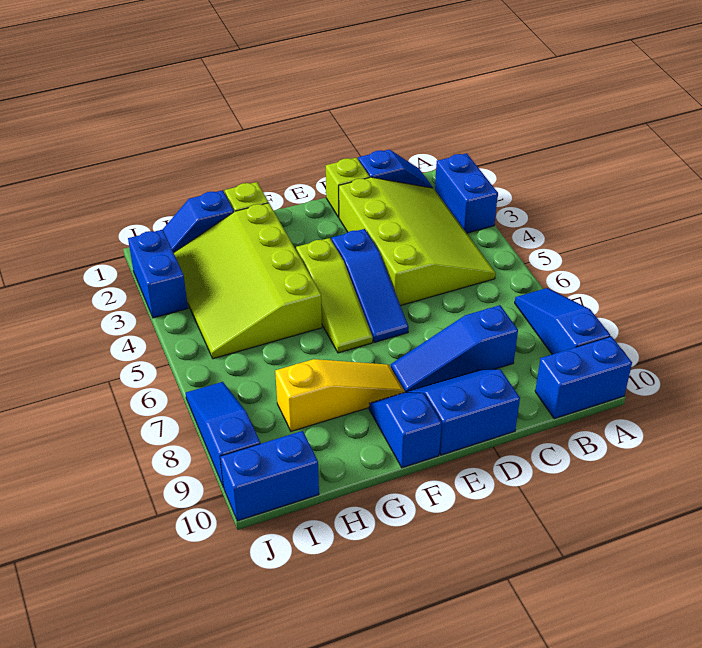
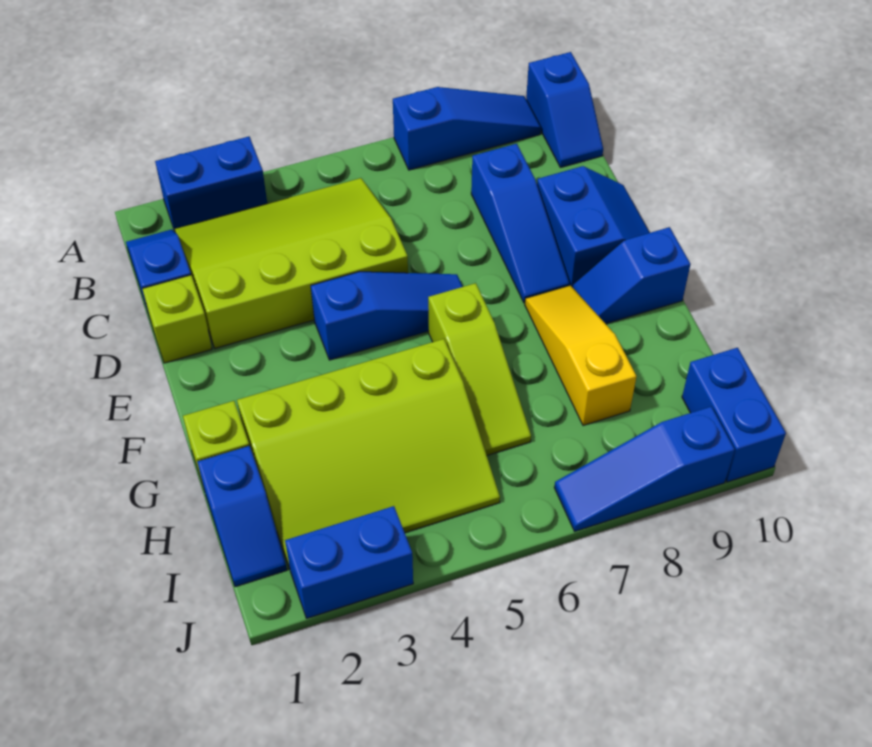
blue slope A7:A9 level 1 top 9 -> blue slope A7:A9 level 1 top 7
blue brick A10:B10 level 1 -> blue slope A10:B10 level 1 top A
blue slope D9:E10 level 1 top 10 -> blue slope D9:E10 level 1 top 9
lime slope F4:F6 level 1 top 4 -> lime slope F6:H6 level 1 top F

